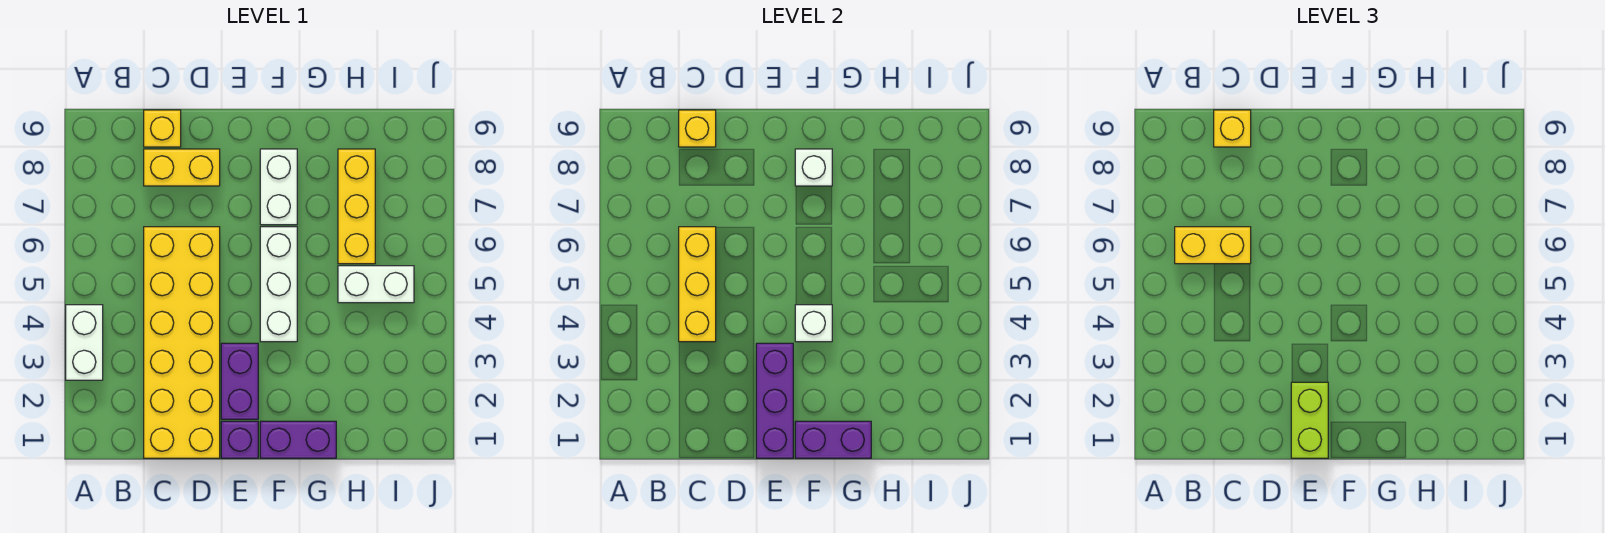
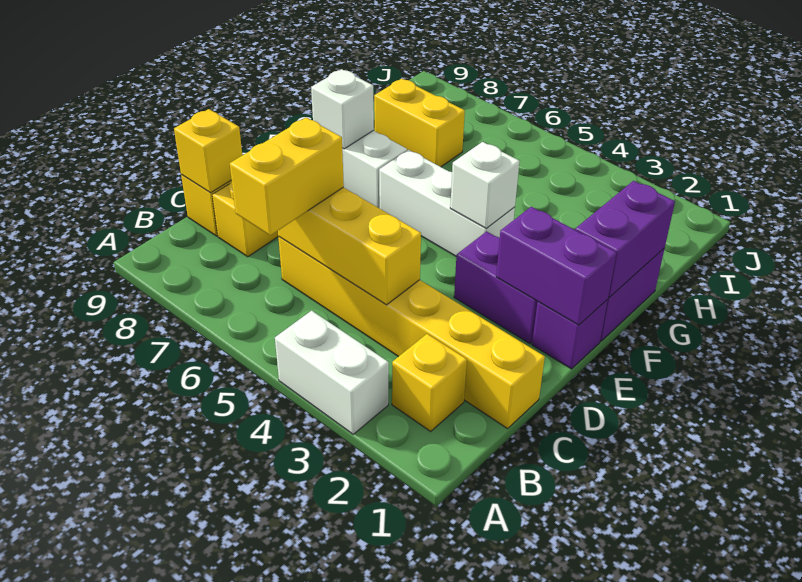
yellow brick C1:D6 level 1 -> yellow brick C1:C6 level 1
yellow brick C9 level 3 -> yellow brick B2 level 1
purple brick E1:E3 level 2 -> purple brick E1:E2 level 2
lime brick E1:E2 level 3 -> none
white brick H5:I5 level 1 -> none
yellow brick H6:H8 level 1 -> yellow brick H7:H8 level 1

